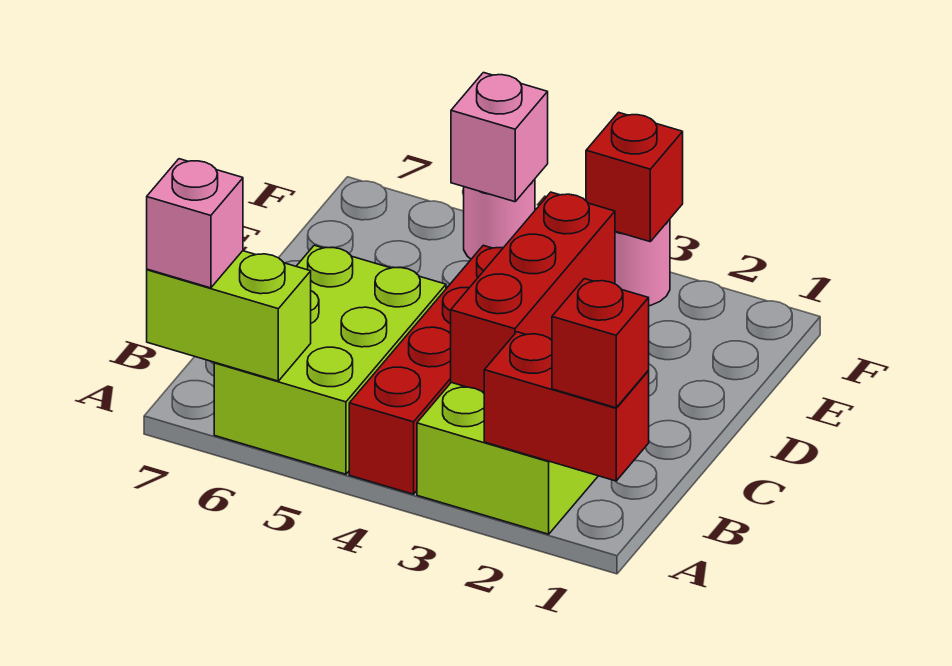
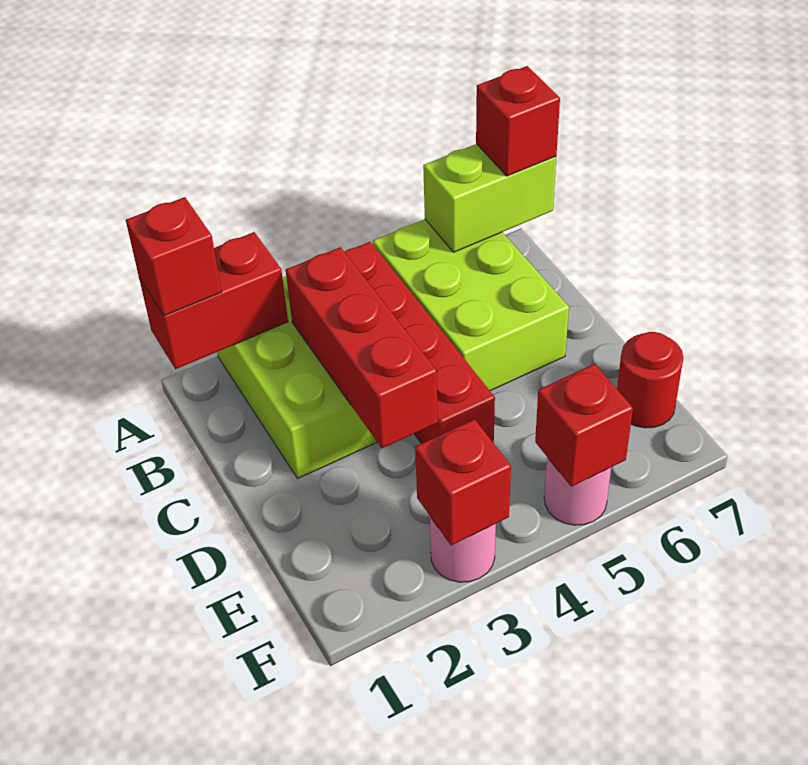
pink brick A7 level 3 -> red brick A7 level 3
none -> red round brick E7 level 1
pink brick F5 level 2 -> red brick F5 level 2

